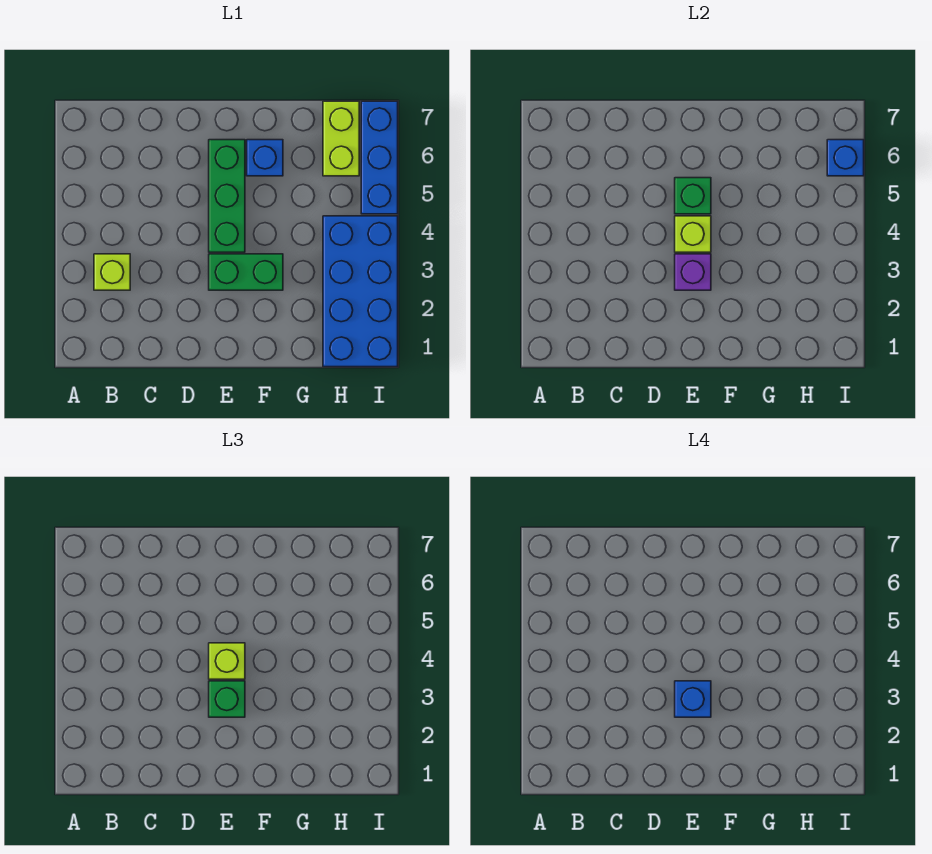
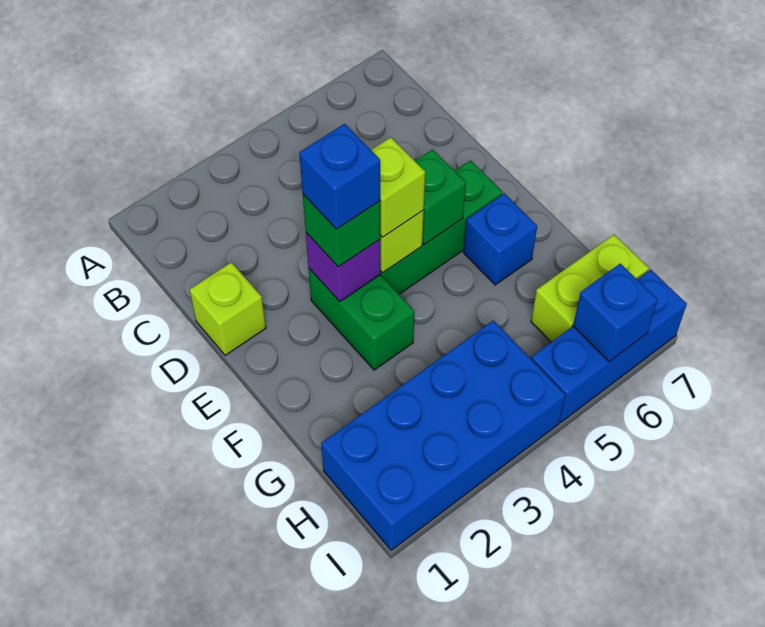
lime brick B3 level 1 -> lime brick D1 level 1

